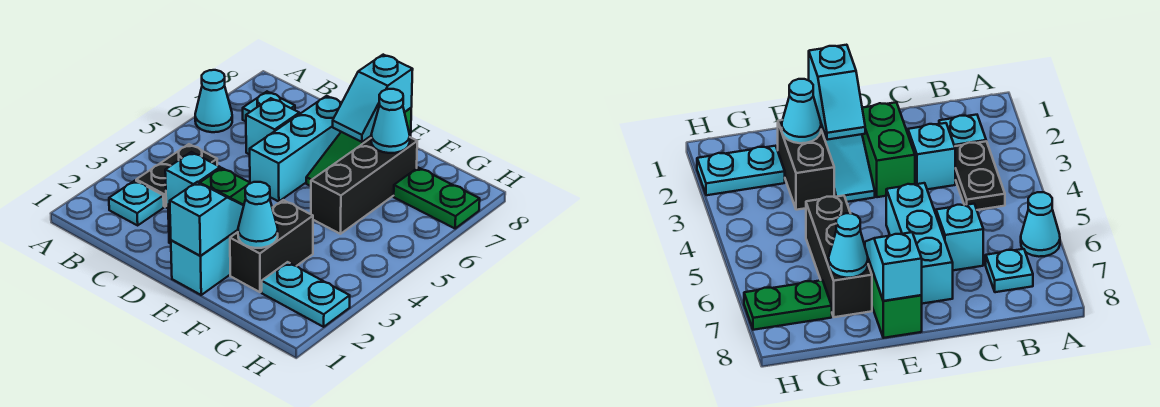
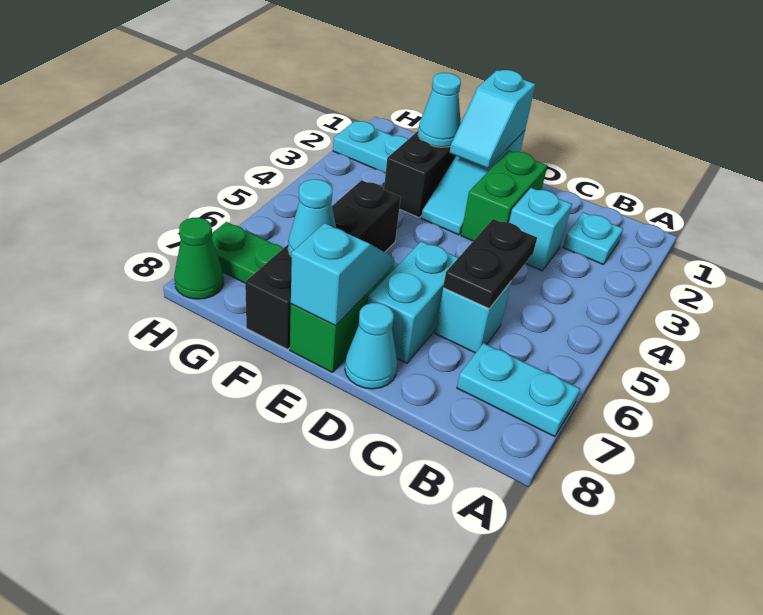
cyan cone A6 level 1 -> cyan cone D8 level 1
black plate B3:B4 level 1 -> black plate C5:C6 level 2
cyan plate B7 level 1 -> cyan plate A7:B7 level 1
cyan brick D5:D7 level 1 -> cyan brick D6:D7 level 1
black brick F5:F7 level 1 -> black brick F5:F8 level 1
none -> green cone H8 level 1

